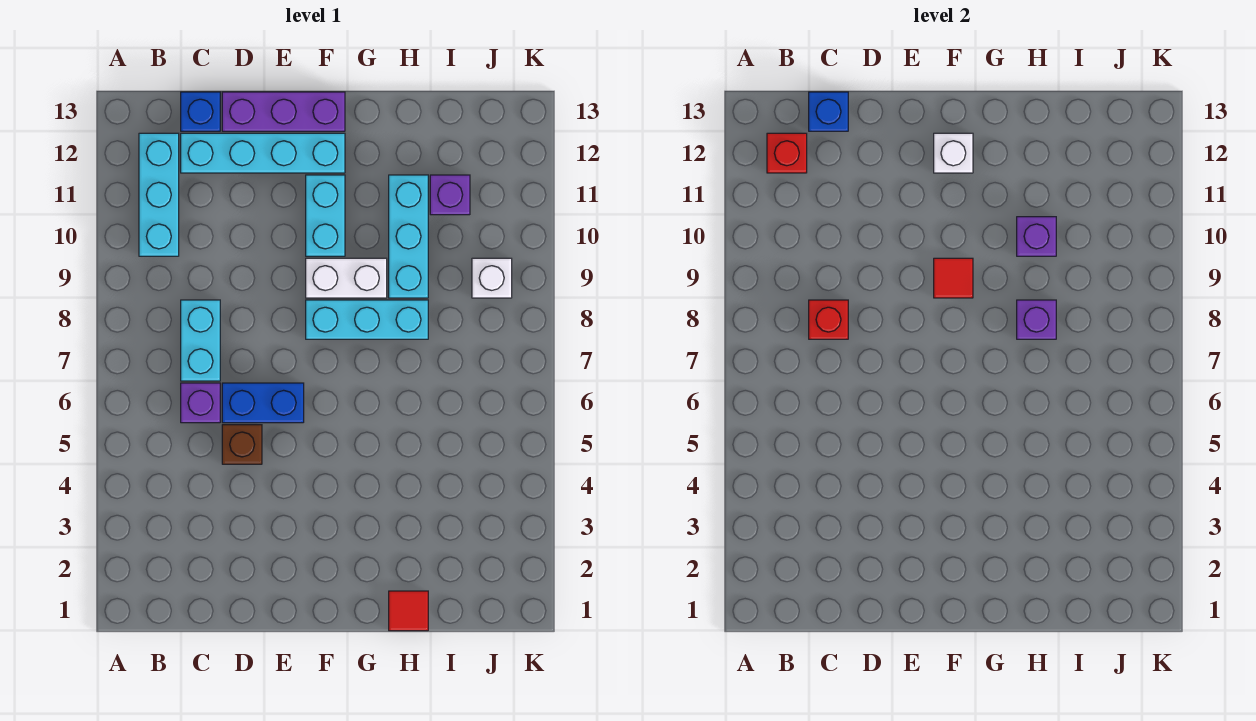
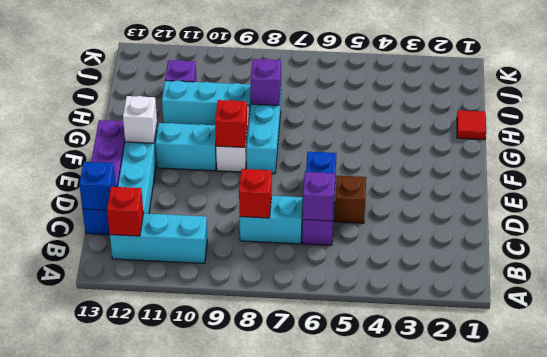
red tile F9 level 2 -> red brick F9 level 2
purple brick H10 level 2 -> purple brick C6 level 2
white brick J9 level 1 -> none

